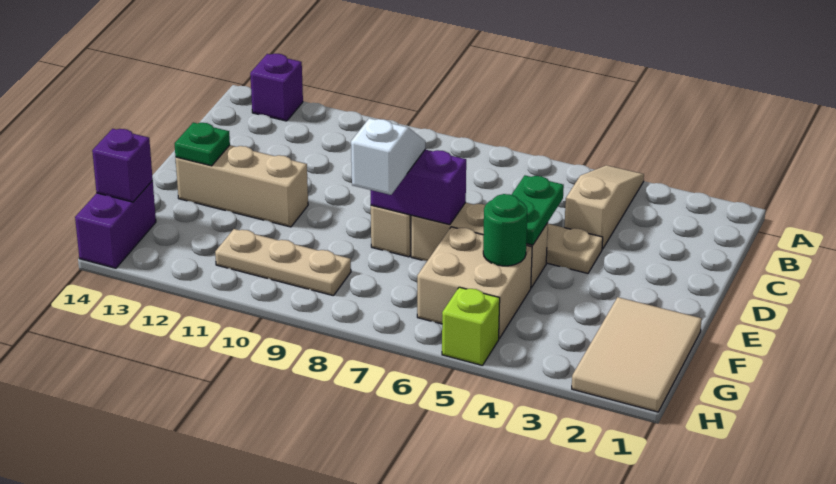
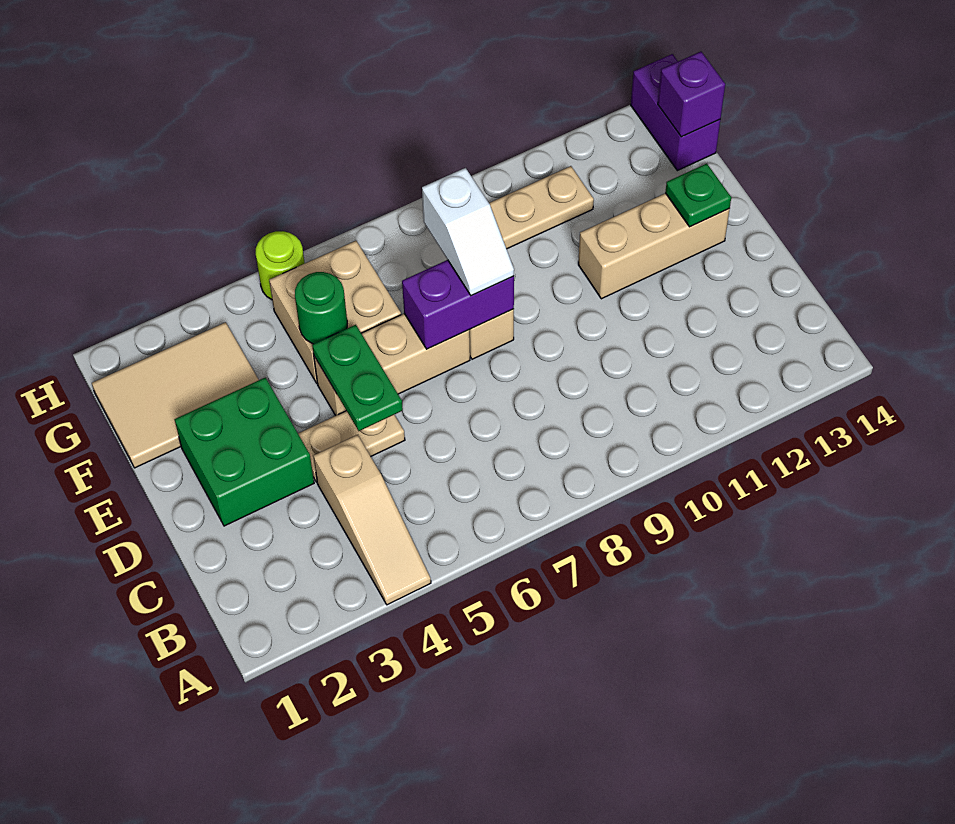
purple brick A13 level 1 -> none
none -> green brick D2:E3 level 1
tan tile F1:H2 level 1 -> tan tile F1:G3 level 1
lime brick H5 level 1 -> lime round brick H5 level 1

